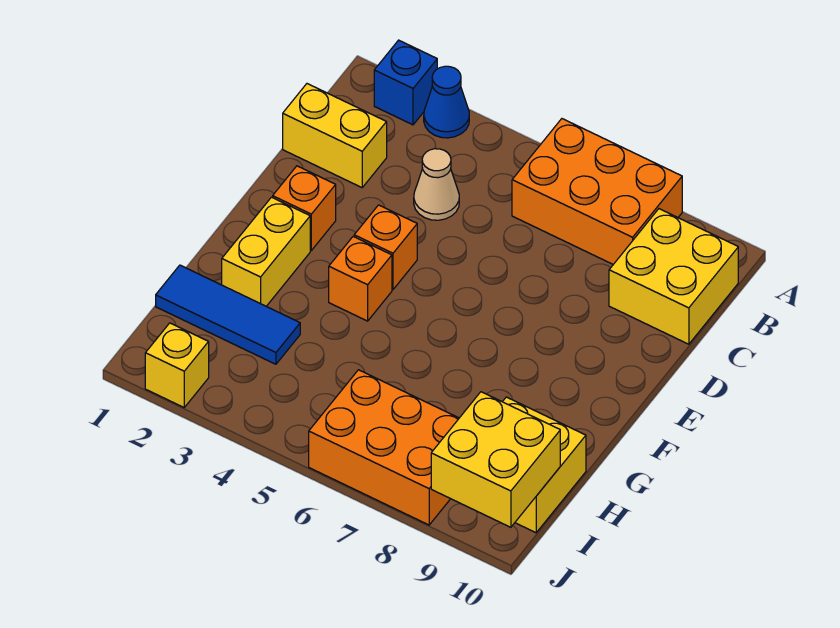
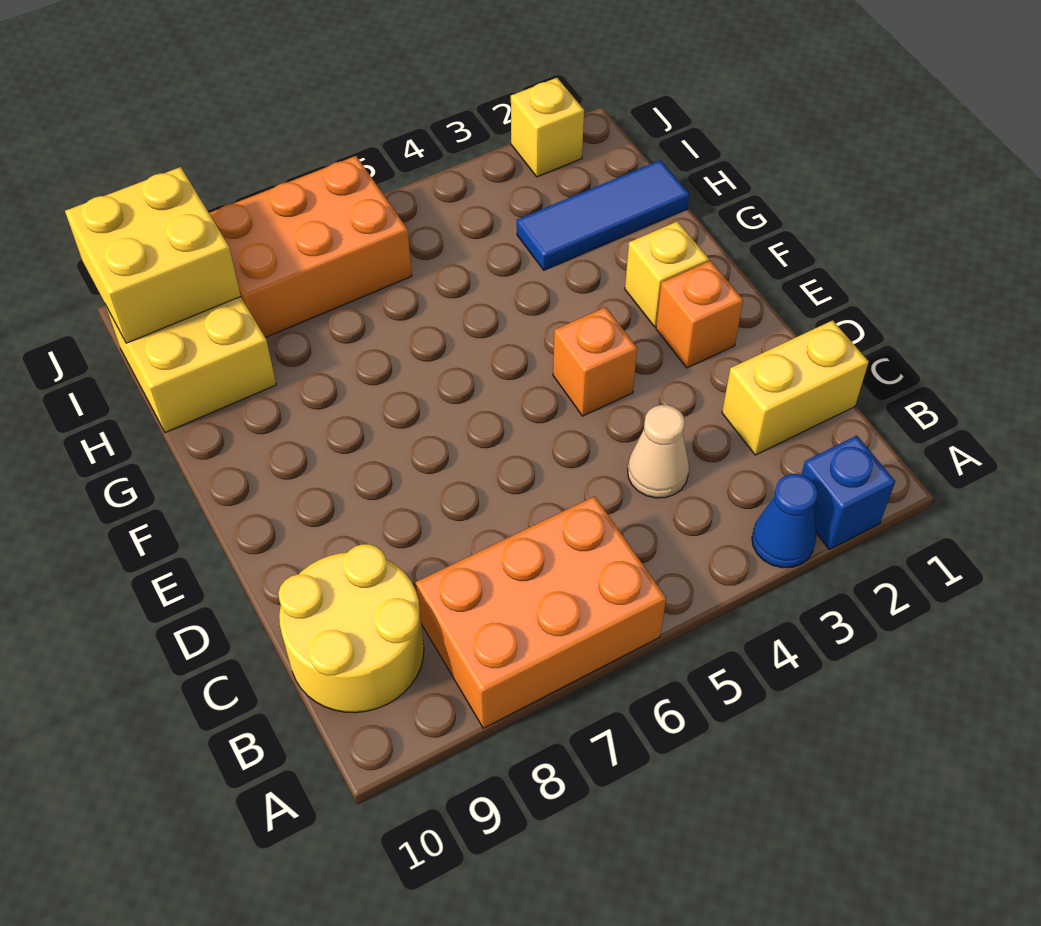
yellow brick B9:C10 level 1 -> yellow round brick B9:C10 level 1
yellow brick F2:G2 level 1 -> yellow brick F2 level 1
orange brick F4 level 1 -> none

